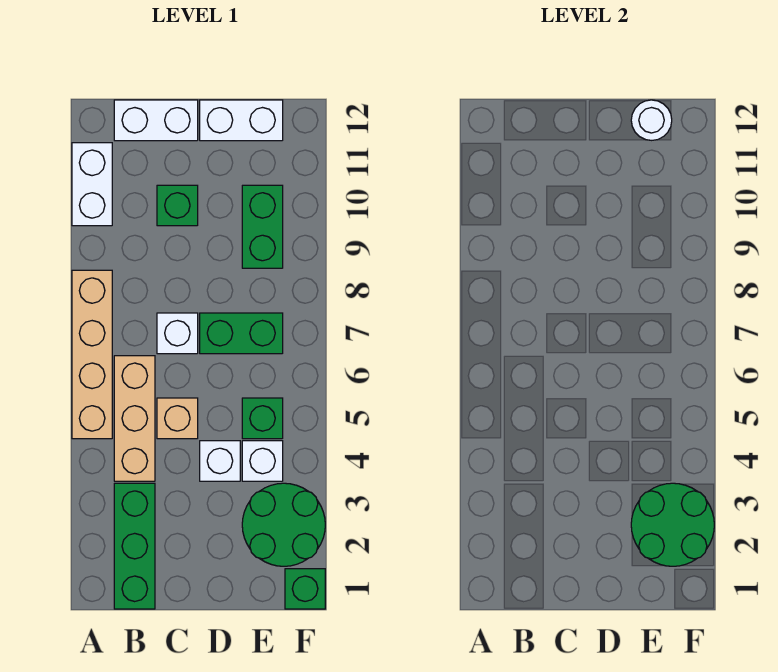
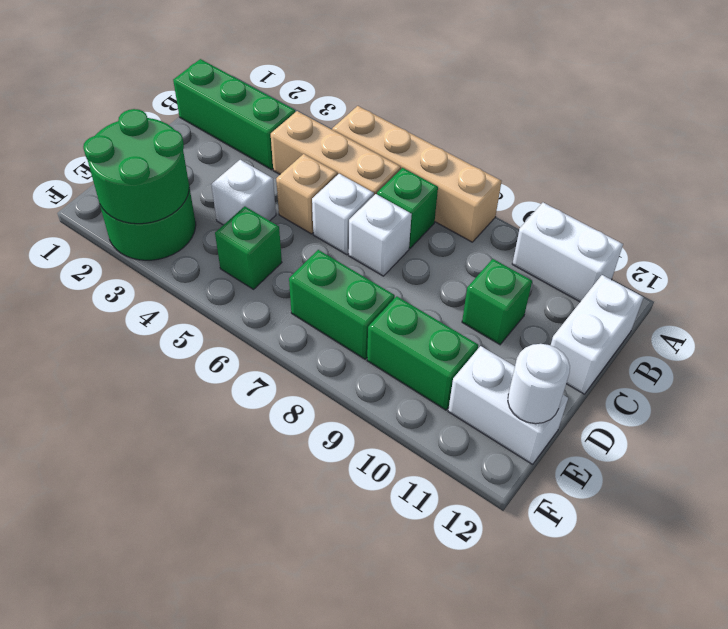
green brick D7:E7 level 1 -> green brick E7:E8 level 1
white brick D12:E12 level 1 -> white brick E11:E12 level 1
white brick E4 level 1 -> white brick C6 level 1
green brick F1 level 1 -> green brick B7 level 1

